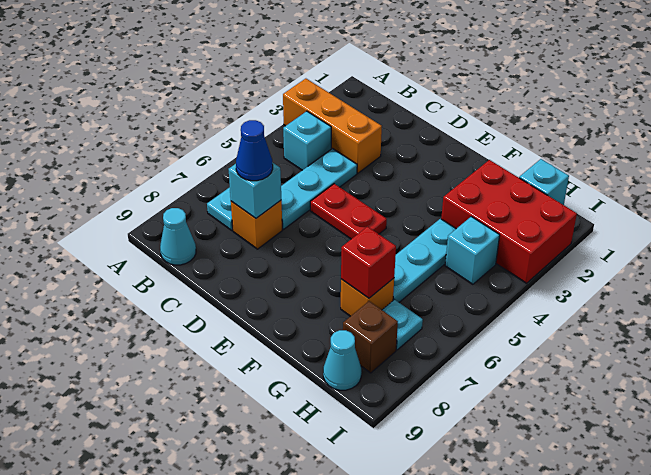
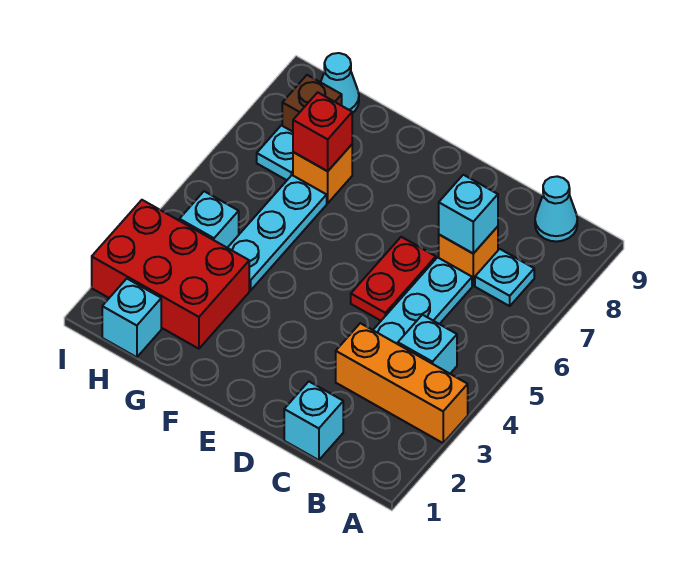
none -> cyan brick C1 level 1
blue cone C7 level 3 -> none
red plate D5:E5 level 1 -> red plate D5:D6 level 1

